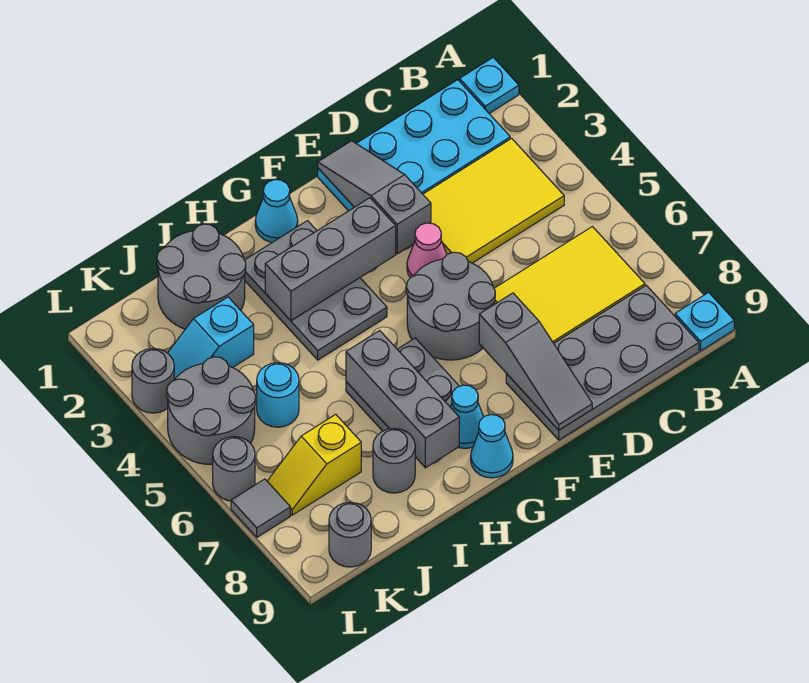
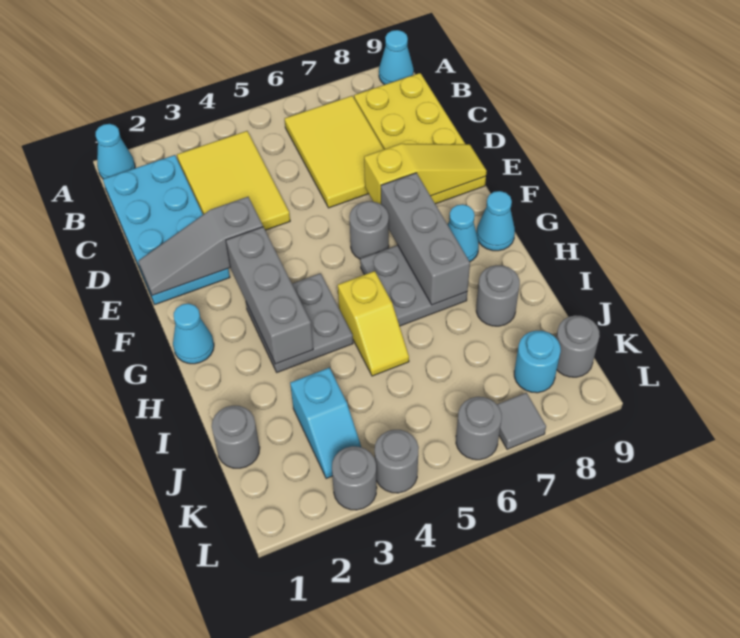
cyan plate A1 level 1 -> cyan cone A1 level 1
cyan plate A9 level 1 -> cyan cone A9 level 1
grey plate B8:E9 level 1 -> yellow plate B8:E9 level 1
pink cone E4 level 1 -> none
grey round brick E5:F6 level 1 -> grey round brick F6 level 1
grey slope E7:E9 level 2 top 7 -> yellow slope E7:E9 level 2 top 7
grey plate G2:H4 level 1 -> grey plate G3:H4 level 1
grey brick H6:H8 level 2 -> grey brick F7:H7 level 2
grey round brick I1:J2 level 1 -> grey round brick J1 level 1
cyan round brick J5 level 1 -> cyan round brick K8 level 1
yellow slope J7:K7 level 1 top J -> yellow slope H5:I5 level 1 top H
grey round brick K4:L5 level 1 -> grey round brick L4 level 1

